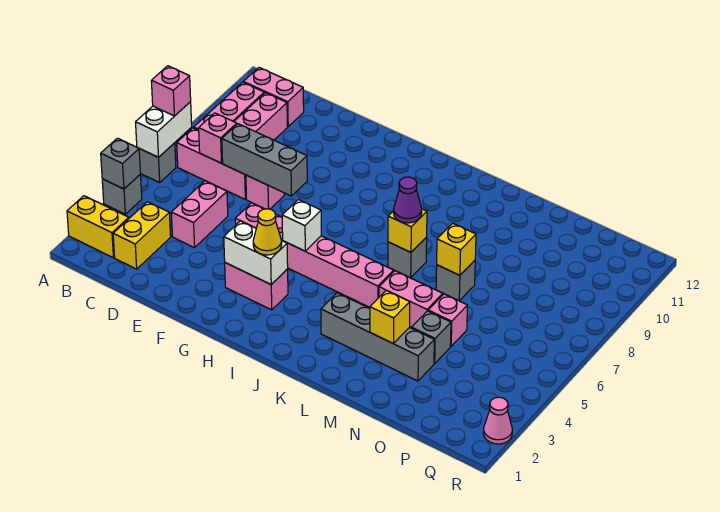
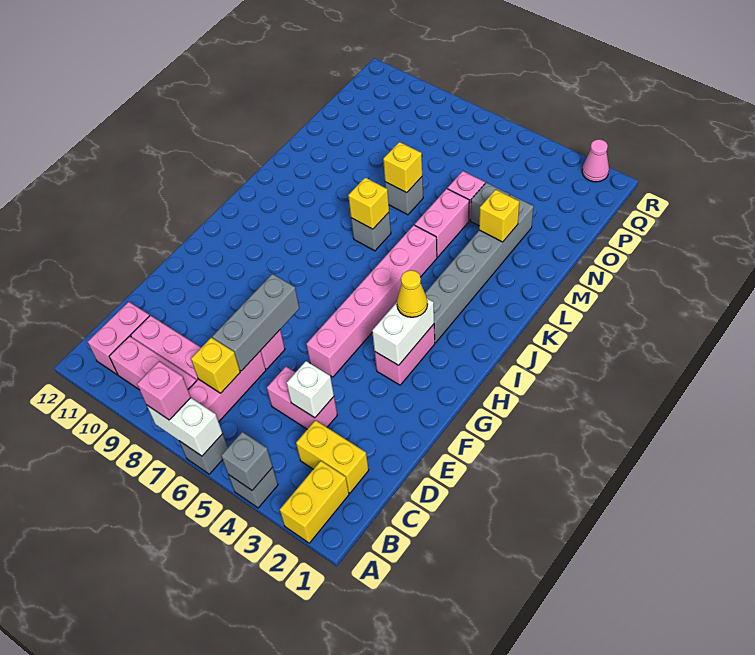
pink brick C7 level 2 -> yellow brick C7 level 2
white brick H5 level 2 -> white brick D4 level 2
grey brick K3:N3 level 1 -> grey brick I3:N3 level 1
purple cone K7 level 3 -> none

